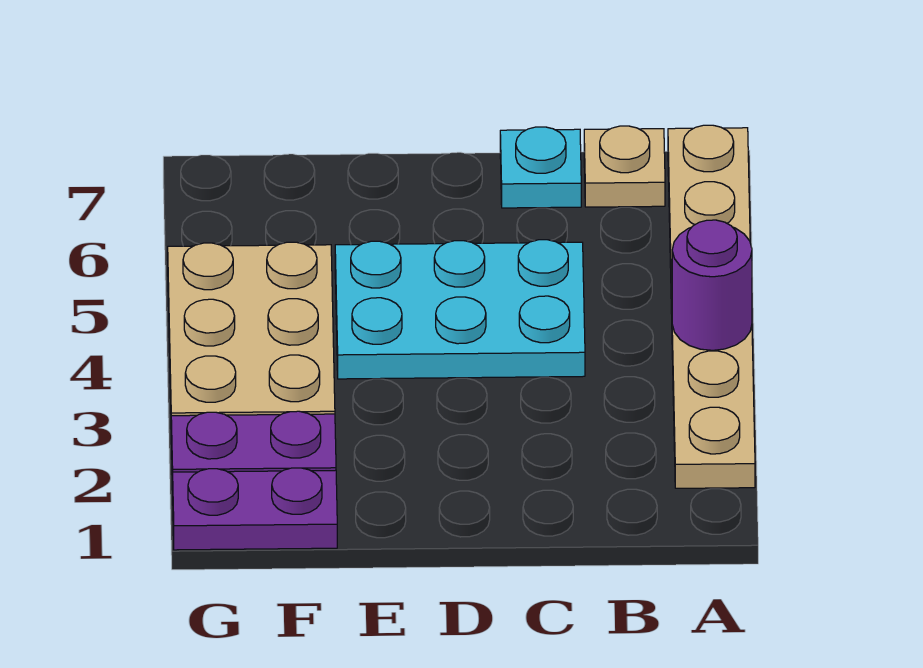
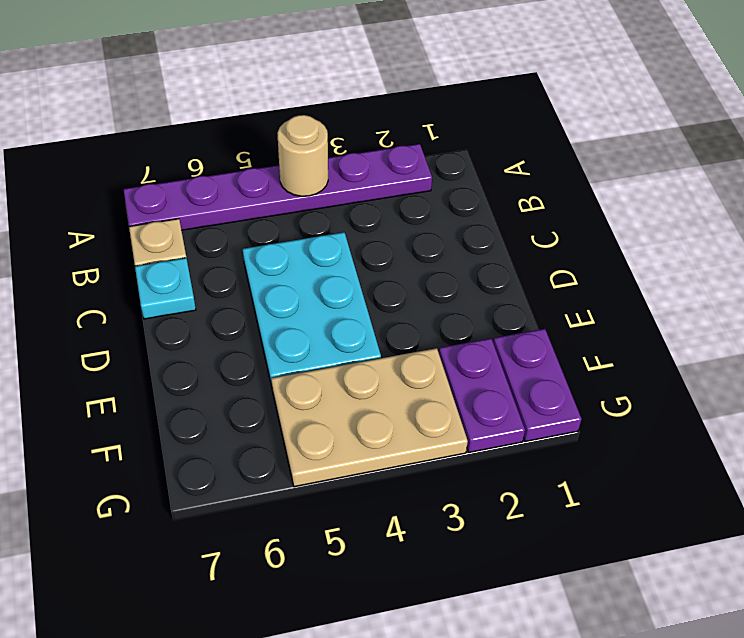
tan plate A2:A7 level 1 -> purple plate A2:A7 level 1
purple round brick A4 level 2 -> tan round brick A4 level 2

